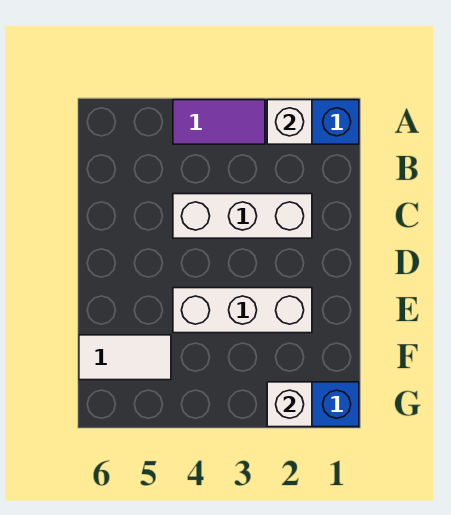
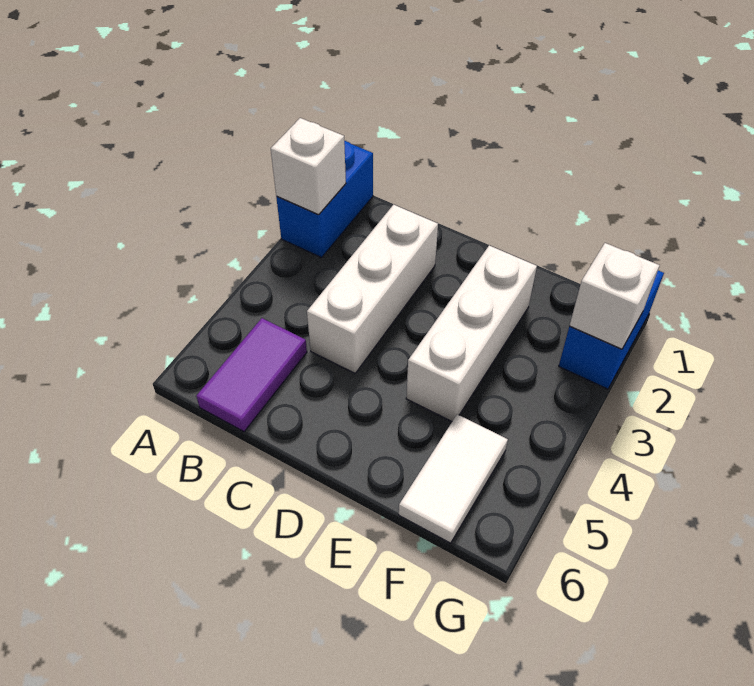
purple tile A3:A4 level 1 -> purple tile B5:B6 level 1

